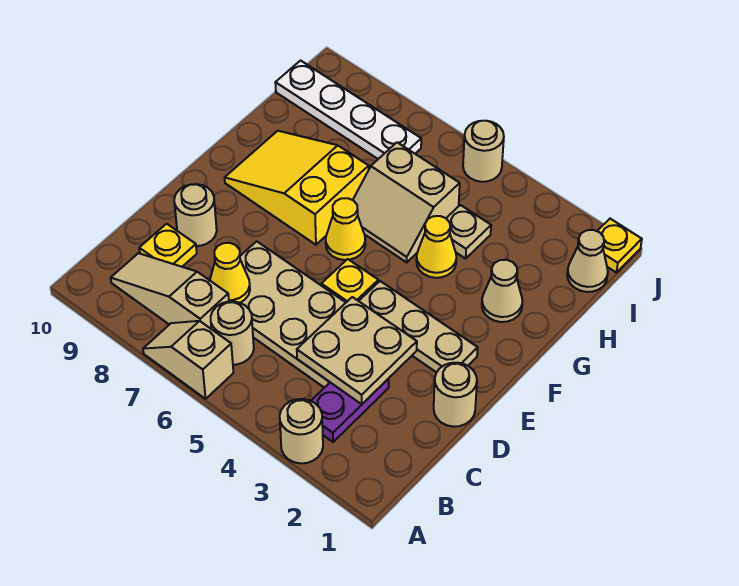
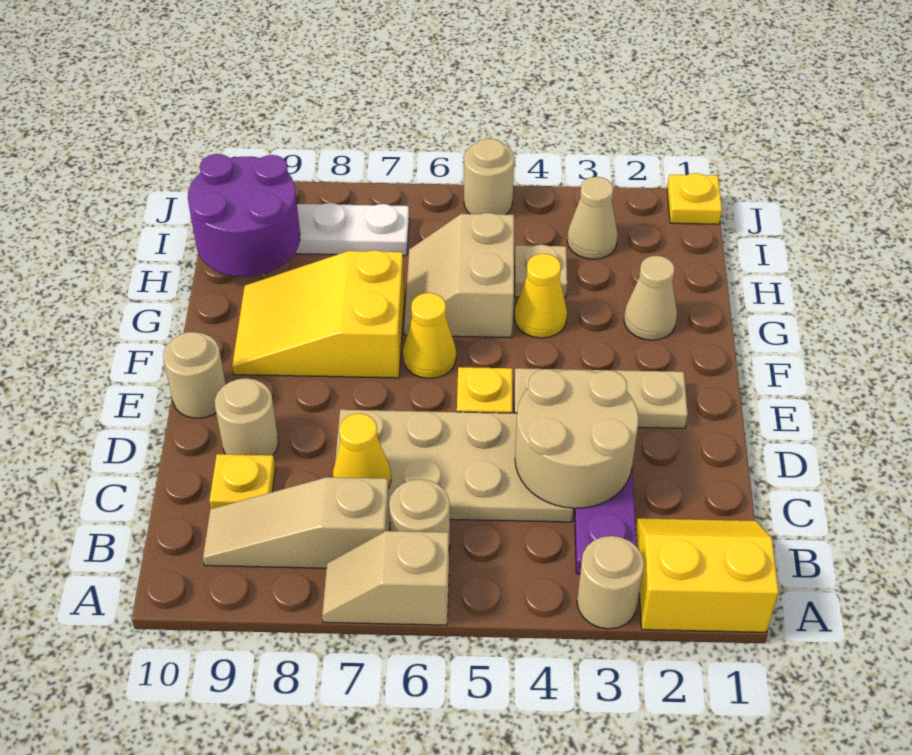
none -> yellow slope A1:B2 level 1 top A
tan plate C3:D4 level 2 -> tan round brick C3:D4 level 2
tan round brick D1 level 1 -> tan round brick E10 level 1
tan slope G5:H6 level 1 top H -> tan slope G5:H6 level 1 top 5
none -> purple round brick H9:I10 level 2
tan cone I1 level 1 -> tan cone I3 level 1

